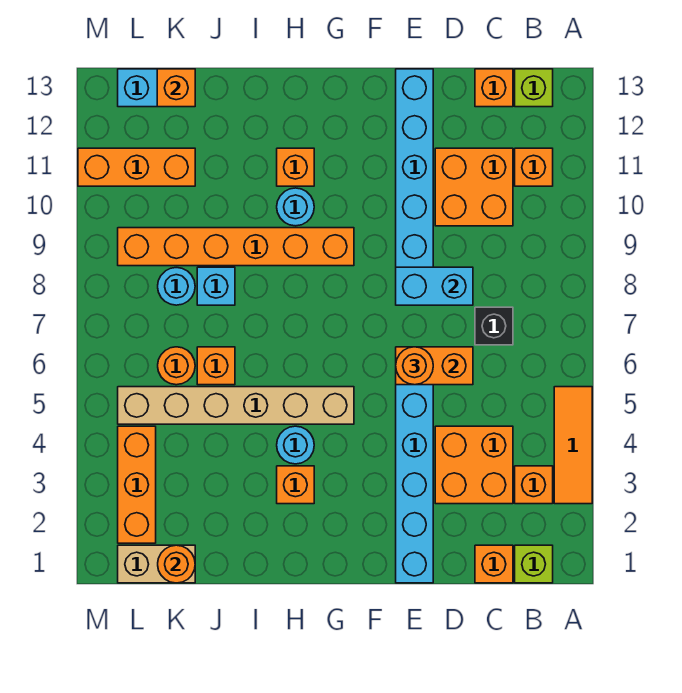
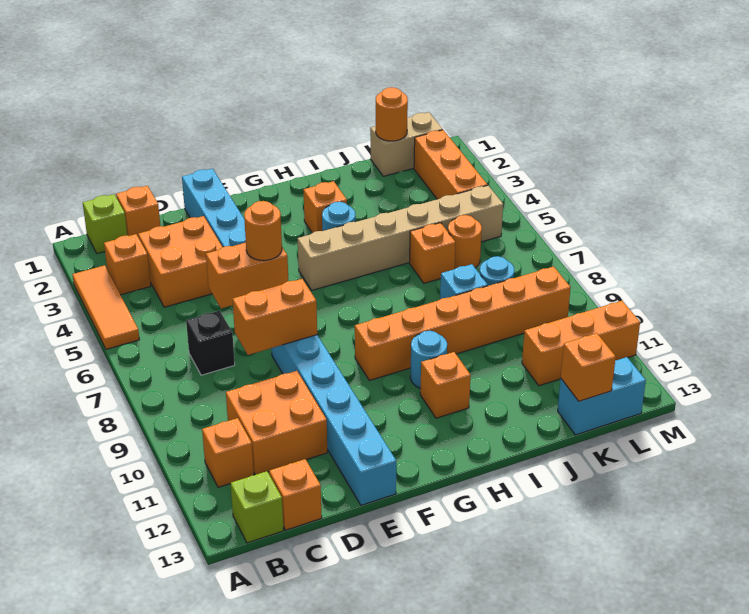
cyan brick D8:E8 level 2 -> orange brick D8:E8 level 2

